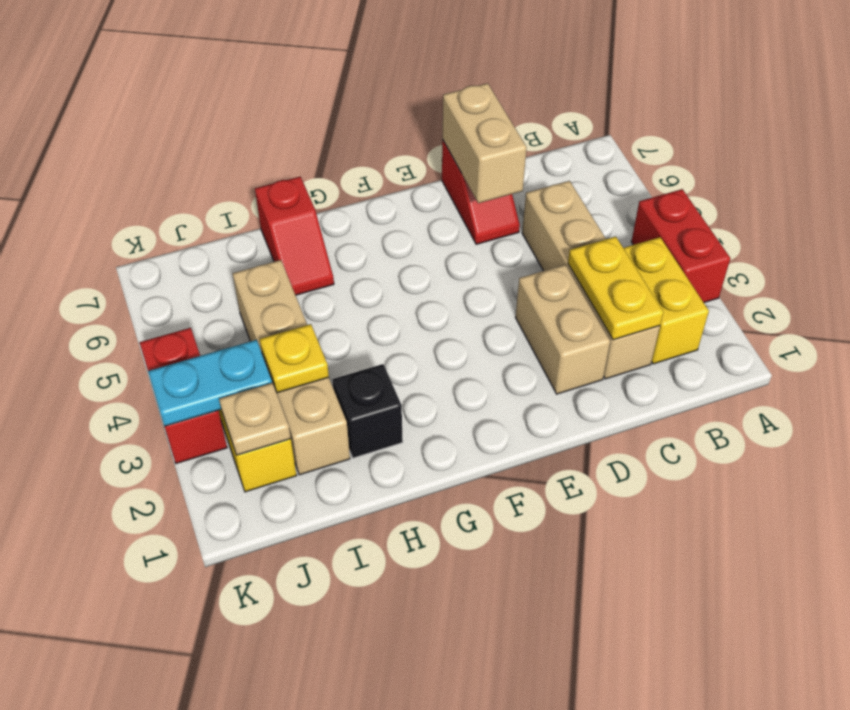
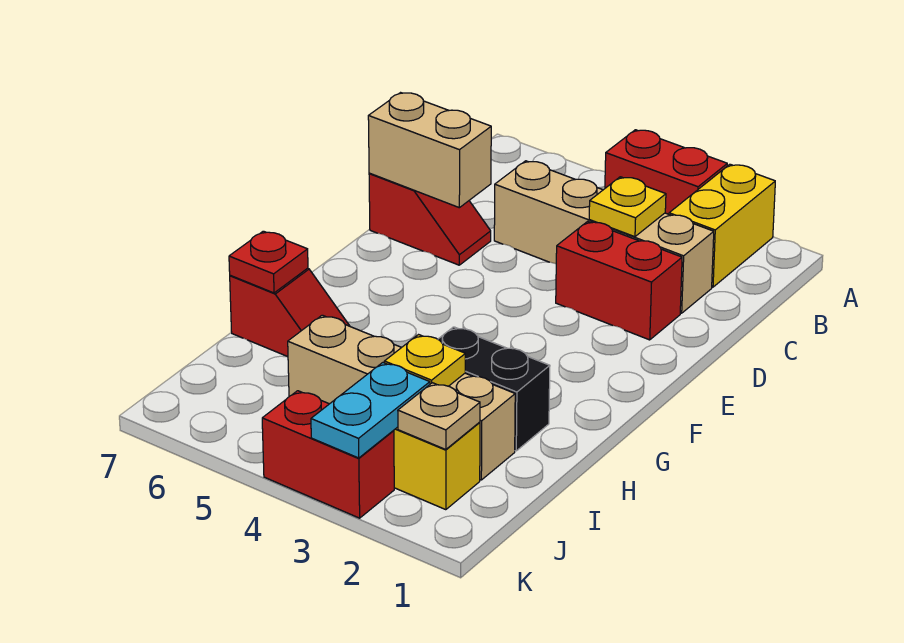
yellow brick B2:B3 level 1 -> yellow brick A2:B2 level 1
yellow plate C2:C3 level 2 -> yellow plate C3 level 2
tan brick D2:D3 level 1 -> red brick D2:D3 level 1
black brick H2 level 1 -> black brick H2:H3 level 1
none -> red plate H7 level 2

